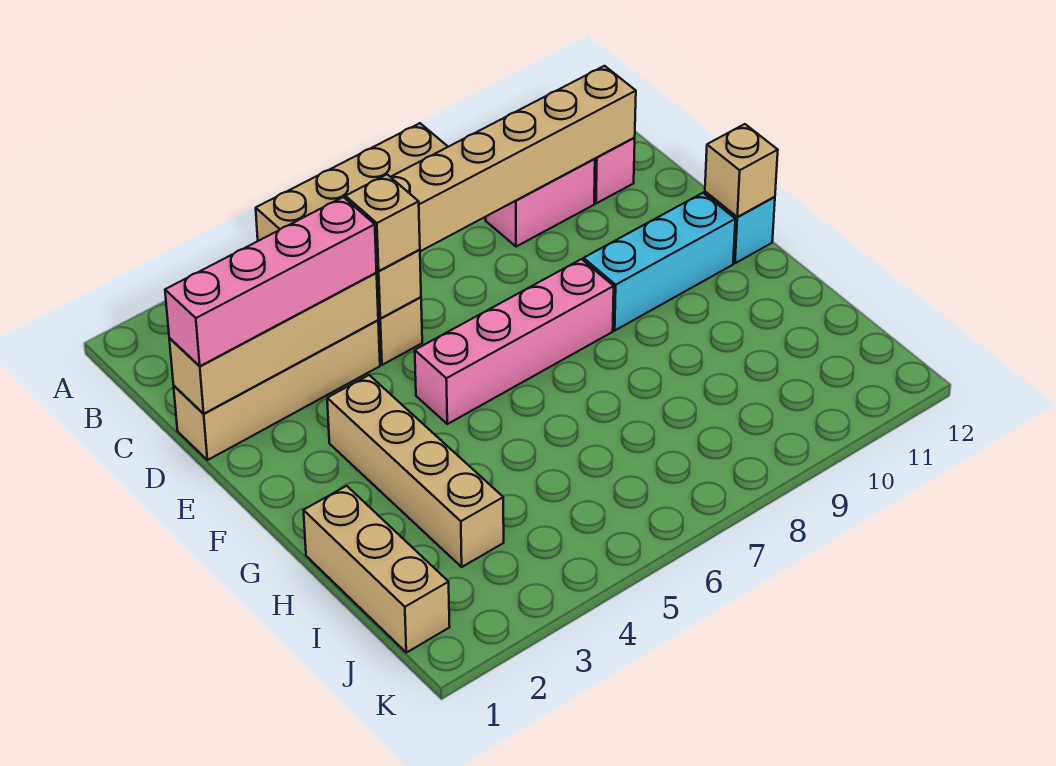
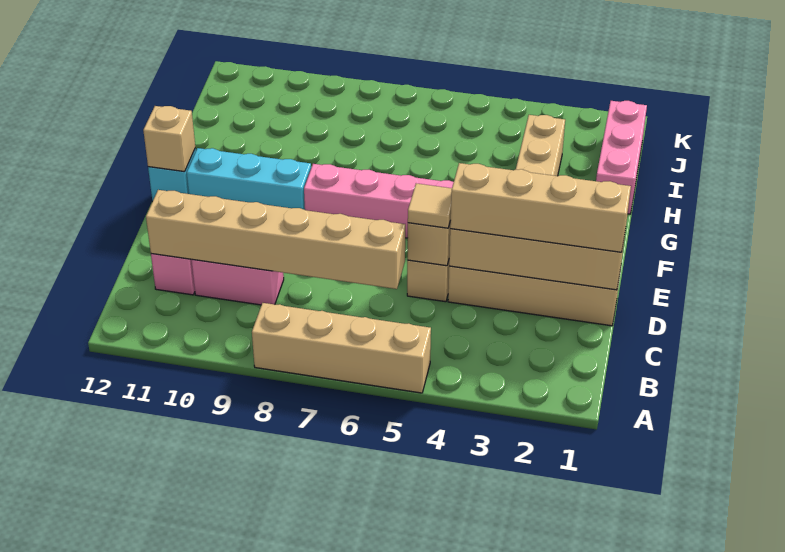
pink brick D1:D4 level 3 -> tan brick D1:D4 level 3
tan brick D5 level 3 -> tan tile D5 level 3
tan brick H1:J1 level 1 -> pink brick H1:J1 level 1

